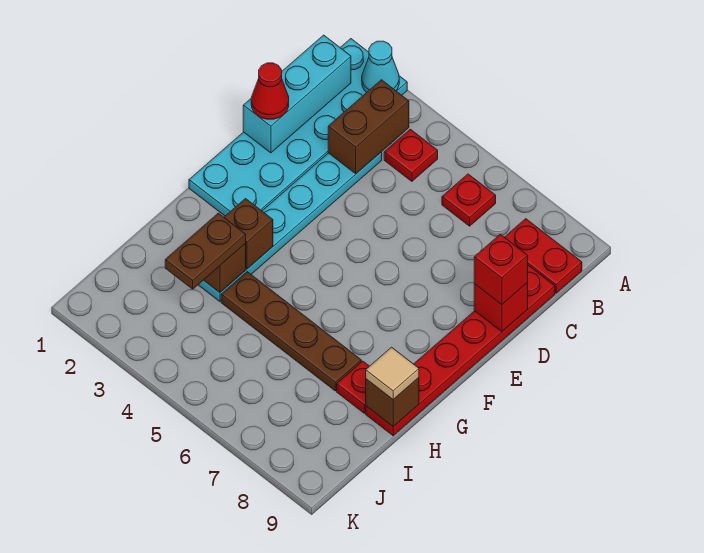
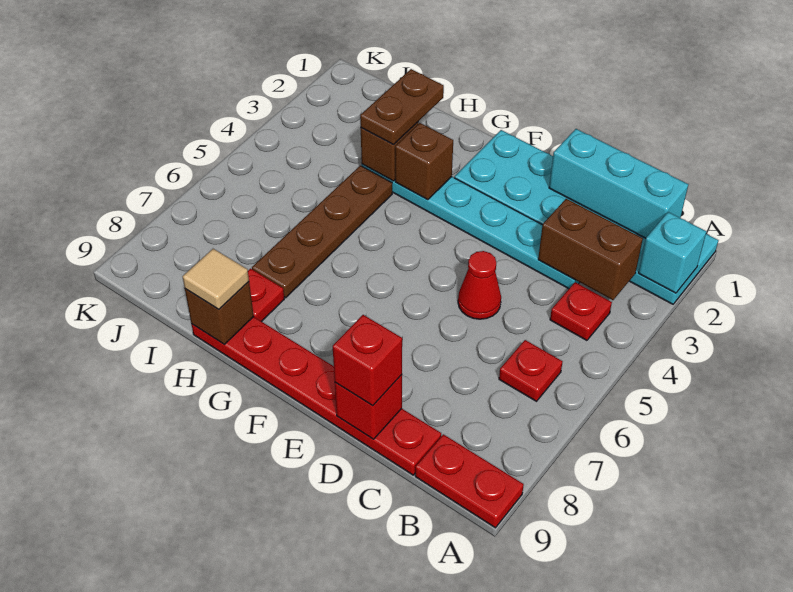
cyan cone A2 level 2 -> cyan brick A2 level 2
red plate B8:B9 level 1 -> red plate A9:B9 level 1
red cone D1 level 3 -> red cone D5 level 1
brown plate H3:I3 level 3 -> brown plate H2:H3 level 3

